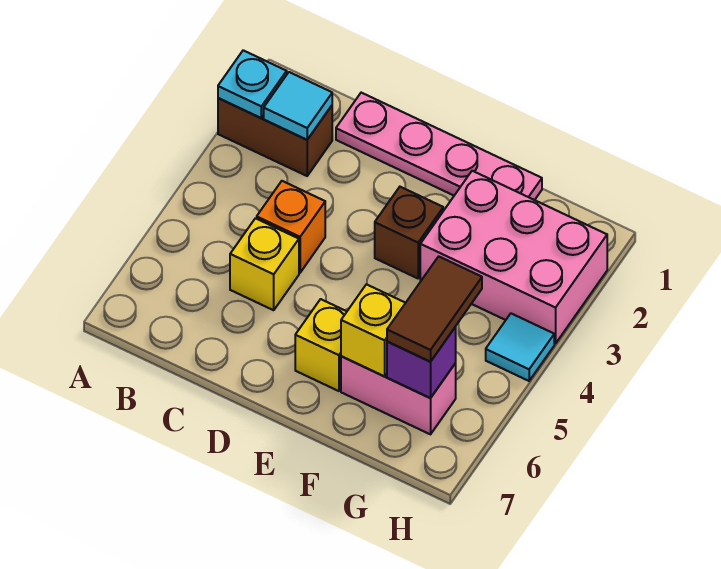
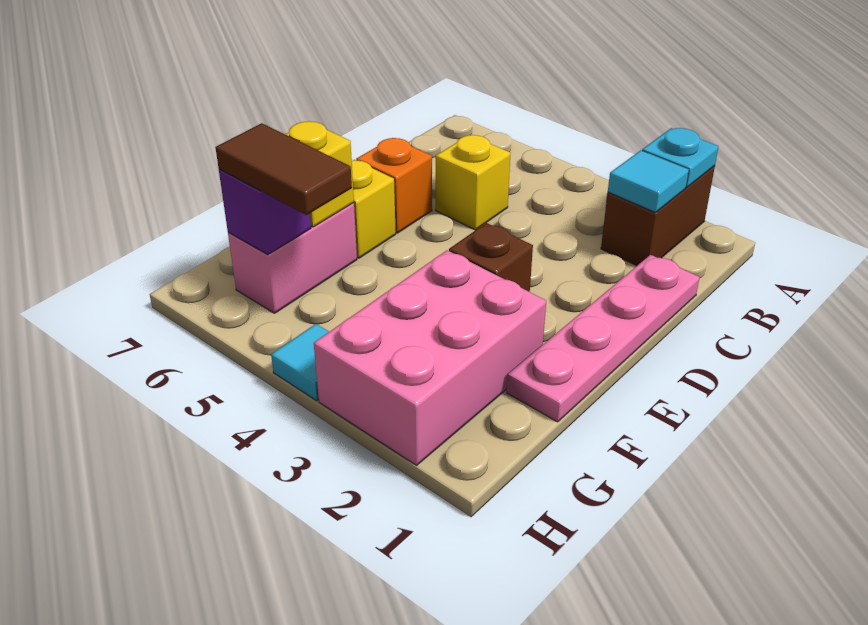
orange brick C4 level 1 -> orange brick D6 level 1

